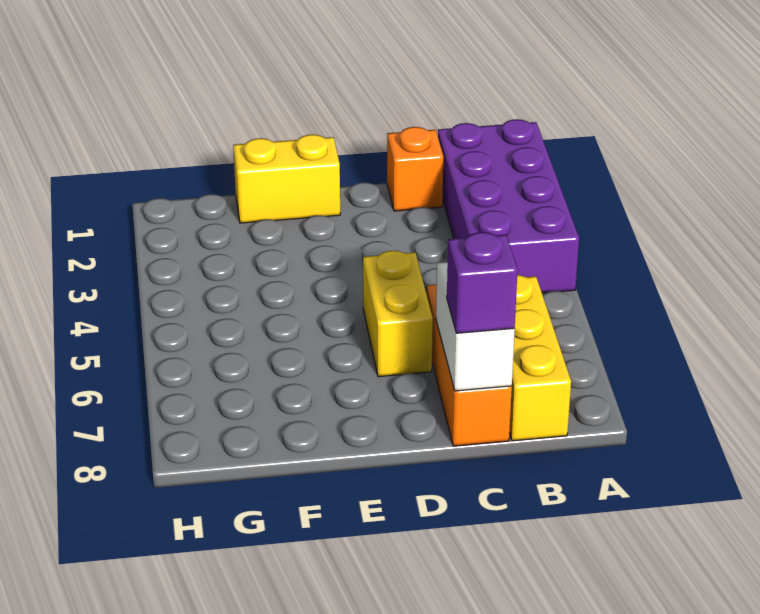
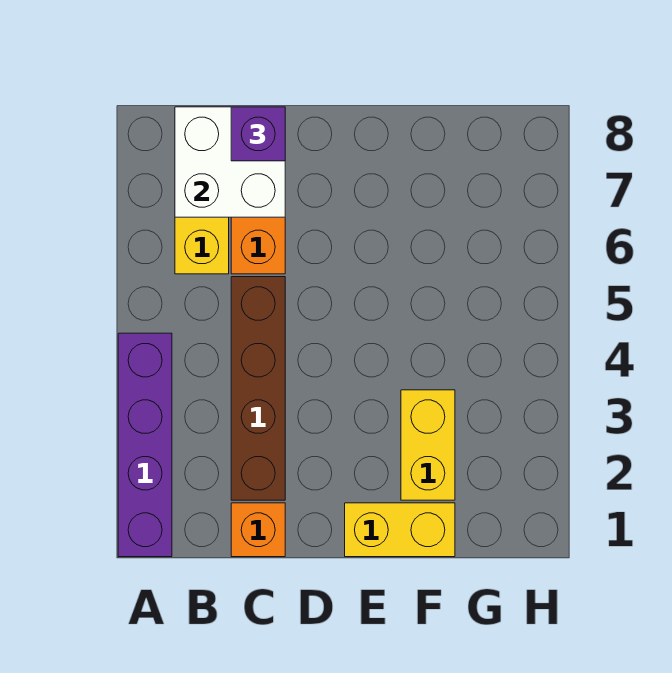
purple brick A1:B4 level 1 -> purple brick A1:A4 level 1
none -> brown brick C2:C5 level 1
white brick C7:C8 level 2 -> white brick B7:C8 level 2
yellow brick D5:D6 level 1 -> yellow brick F2:F3 level 1

